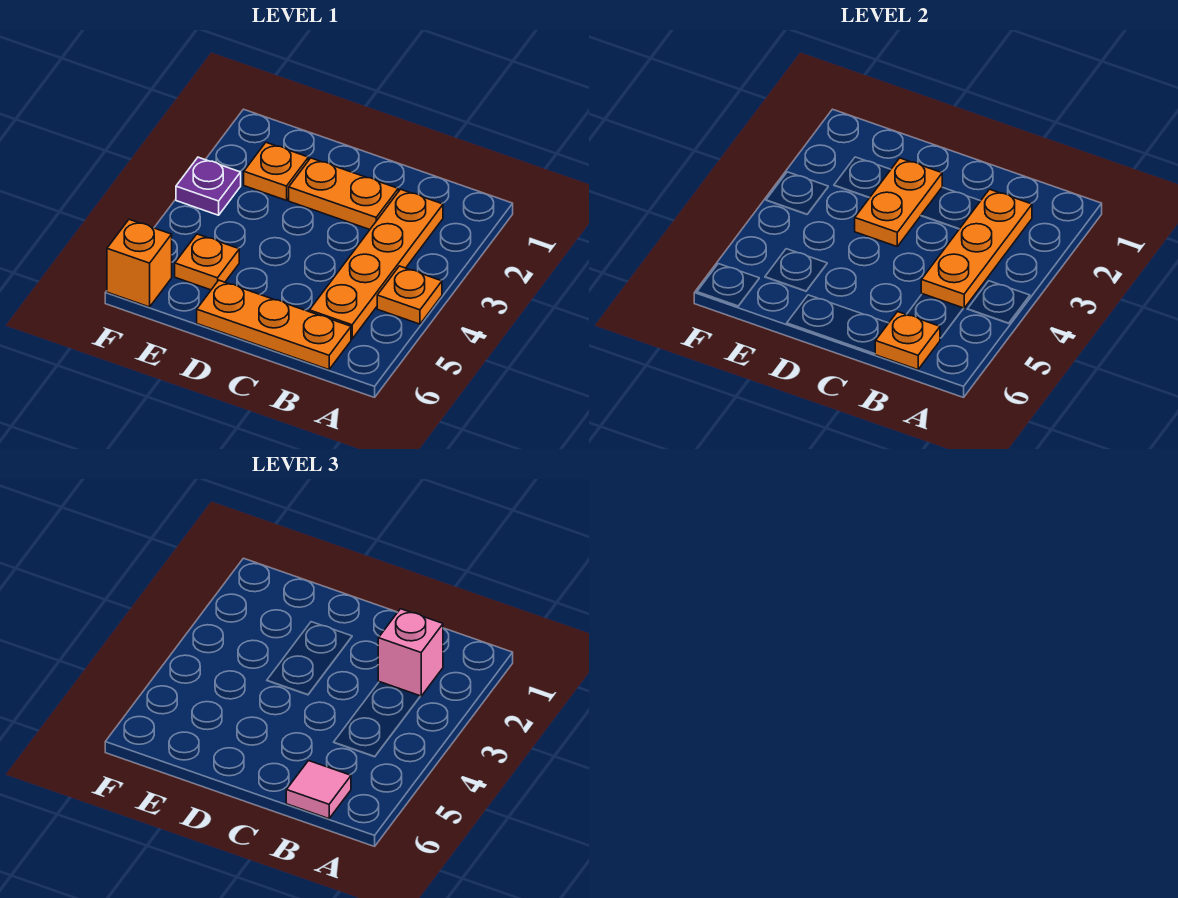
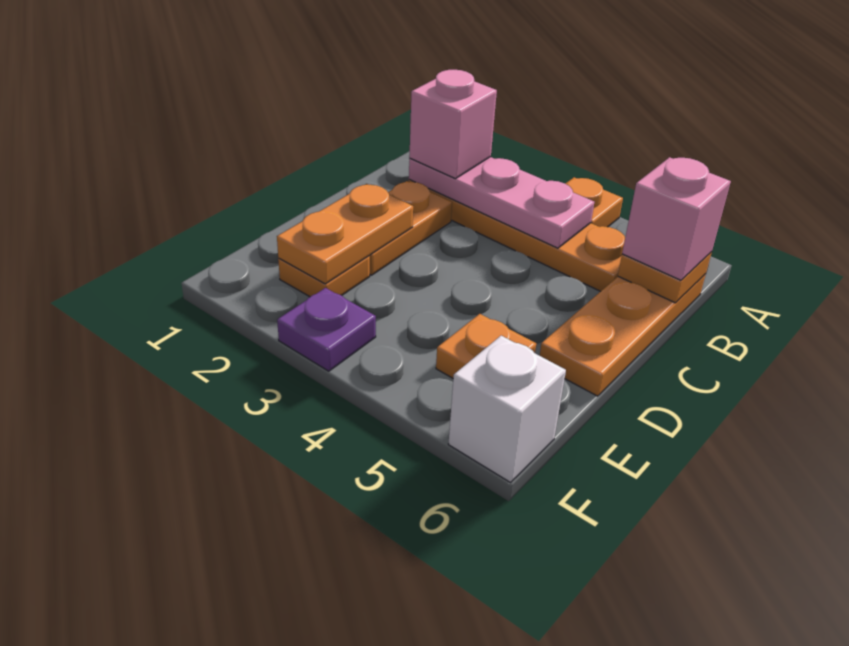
orange plate B2:B4 level 2 -> pink plate B2:B4 level 2
pink tile B6 level 3 -> pink brick B6 level 3
orange plate D2:D3 level 2 -> orange plate D2:E2 level 2
orange brick F6 level 1 -> white brick F6 level 1

